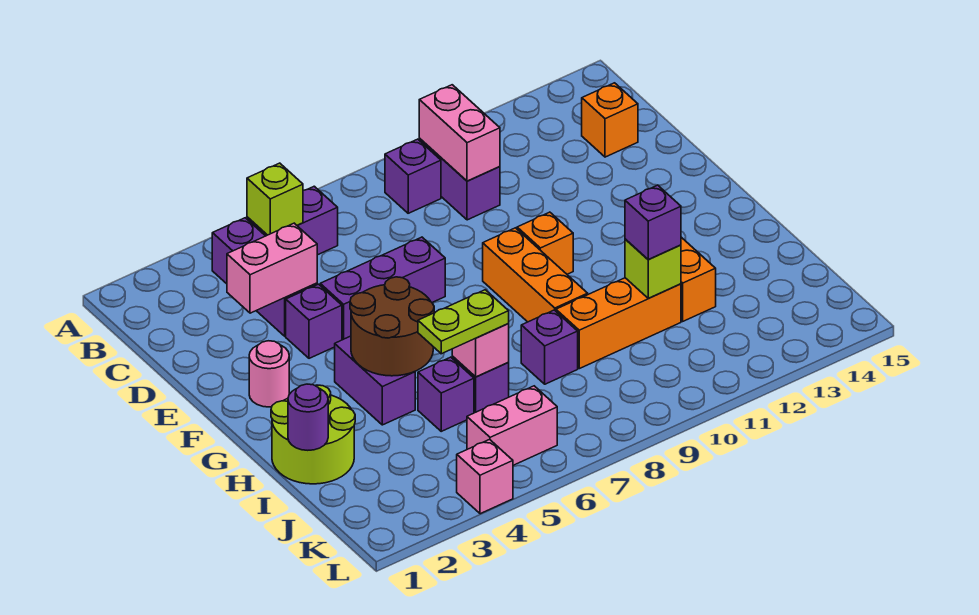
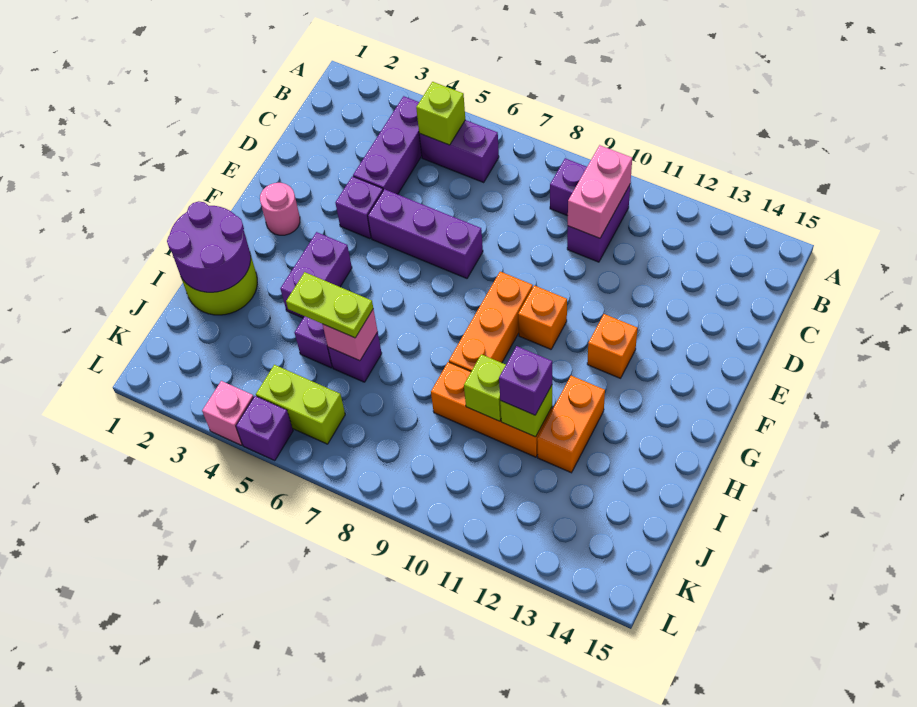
orange brick C14 level 1 -> orange brick F12 level 1
pink brick D3:D4 level 2 -> none
brown round brick G4:H5 level 2 -> none
purple round brick I1 level 2 -> purple round brick H1:I2 level 2
purple brick I8 level 1 -> purple brick L5 level 1
none -> lime brick I10 level 2
pink brick K5:K6 level 1 -> lime brick K5:K6 level 1

